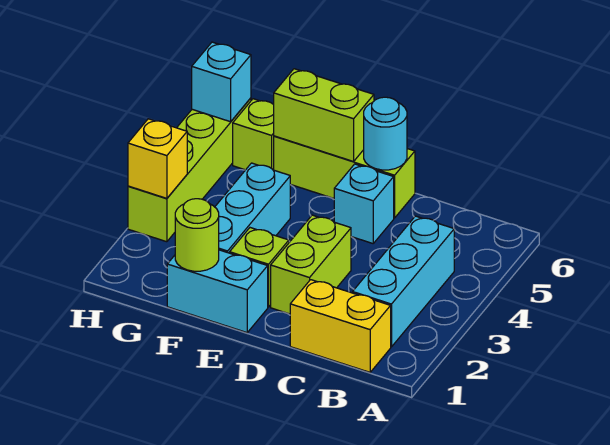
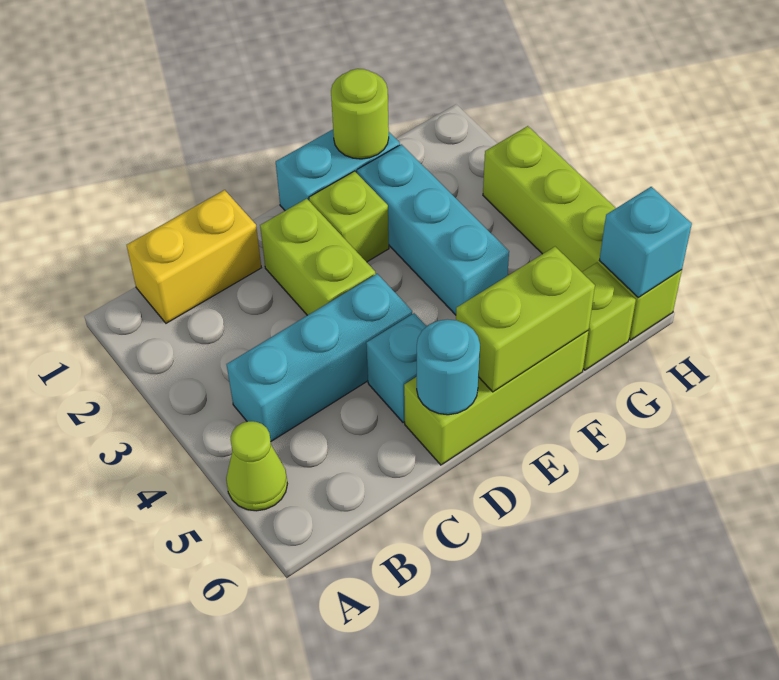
none -> lime cone A5 level 1
cyan brick B2:B4 level 1 -> cyan brick B4:D4 level 1
yellow brick H3 level 2 -> none

